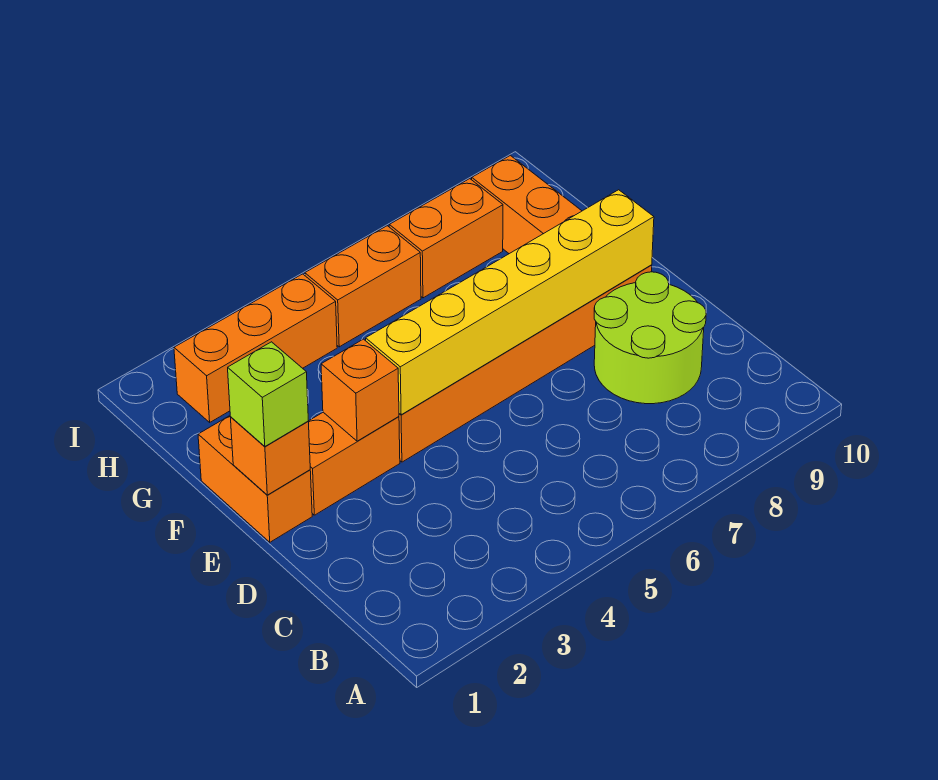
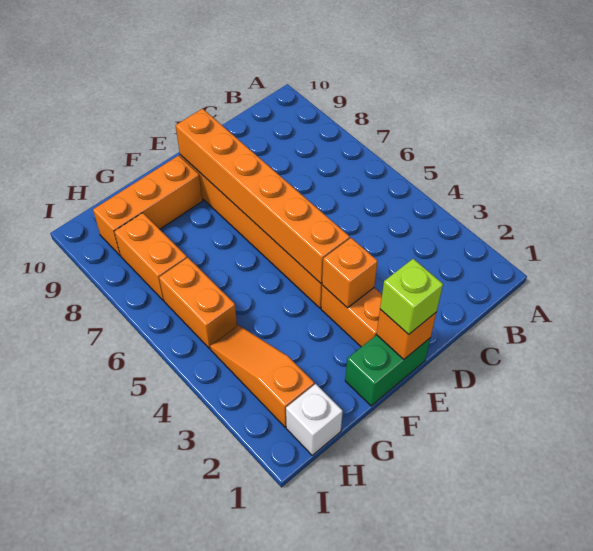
lime round brick C8:D9 level 1 -> none
orange brick E1:F1 level 1 -> green brick E1:F1 level 1
yellow brick E4:E9 level 2 -> orange brick E4:E9 level 2
none -> white brick H1 level 1
orange brick H2:H4 level 1 -> orange slope H2:H4 level 1 top 2

